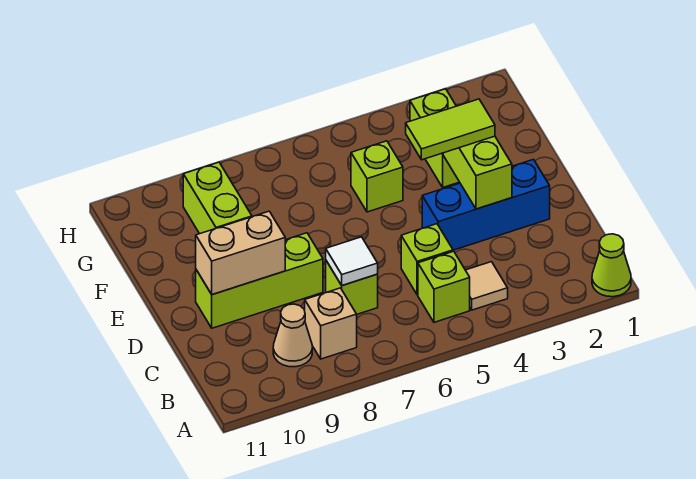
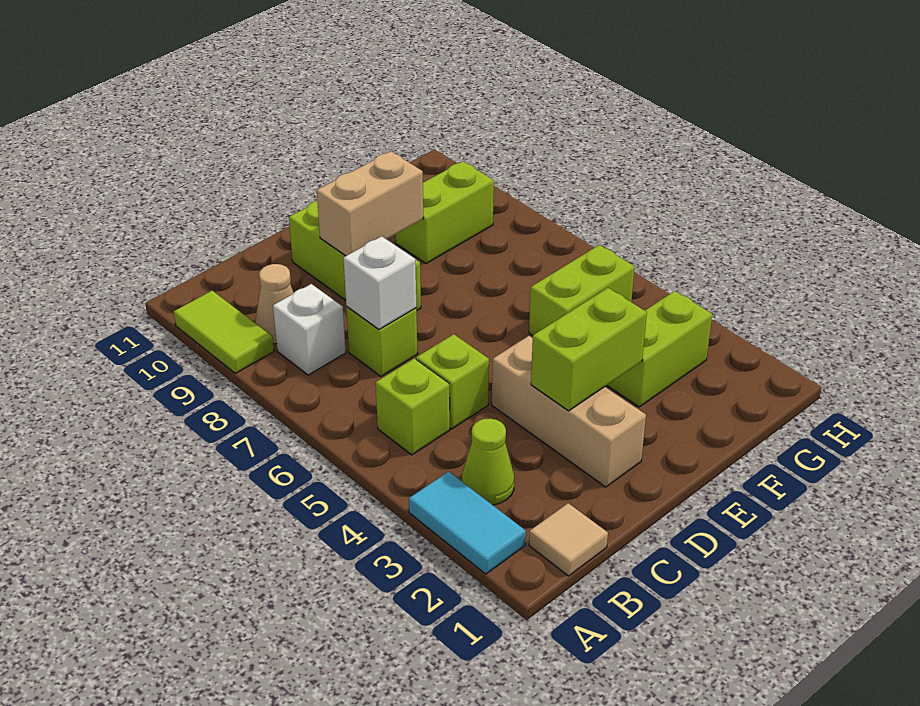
lime cone A1 level 1 -> lime cone B3 level 1
none -> cyan tile A2:A3 level 1
tan tile B4 level 1 -> tan tile B1 level 1
tan brick B8 level 1 -> white brick B8 level 1
white tile C7 level 2 -> white brick C7 level 2
blue brick D2:D4 level 1 -> tan brick D2:D4 level 1
tan brick D9:D10 level 2 -> tan brick D9:E9 level 2
lime tile E3:E4 level 3 -> lime tile A9:A10 level 1
lime brick F5 level 1 -> lime brick F5:G5 level 1

